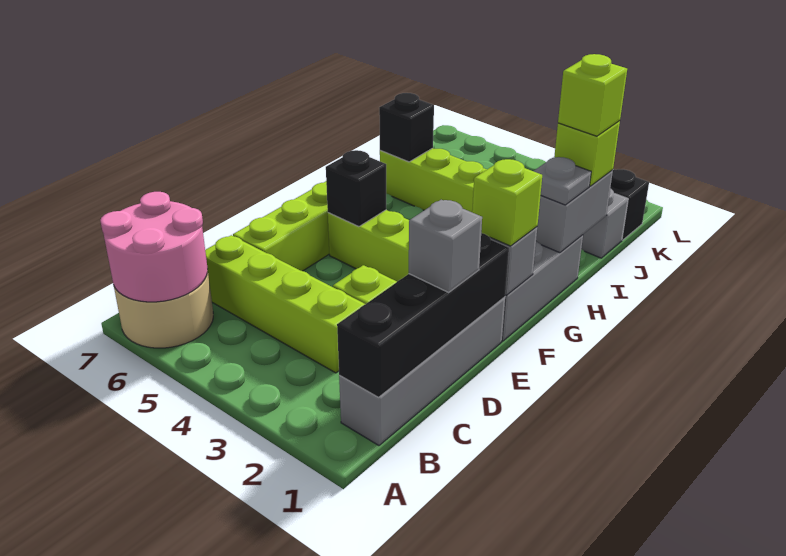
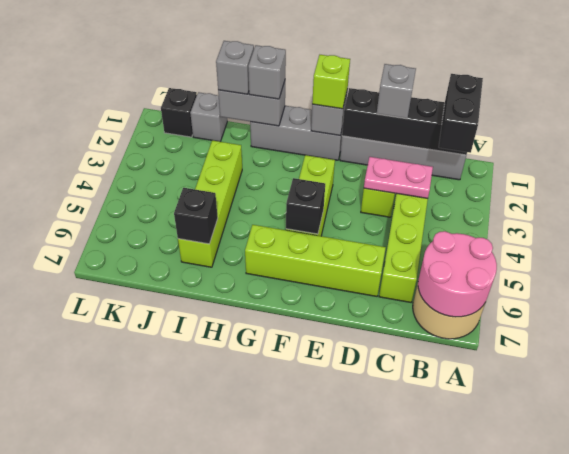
none -> black brick B1:B2 level 3
none -> pink plate C3:D3 level 2
grey plate H1 level 3 -> grey brick H1 level 3
lime brick I1 level 3 -> grey brick I1 level 3
lime brick I1 level 4 -> none

